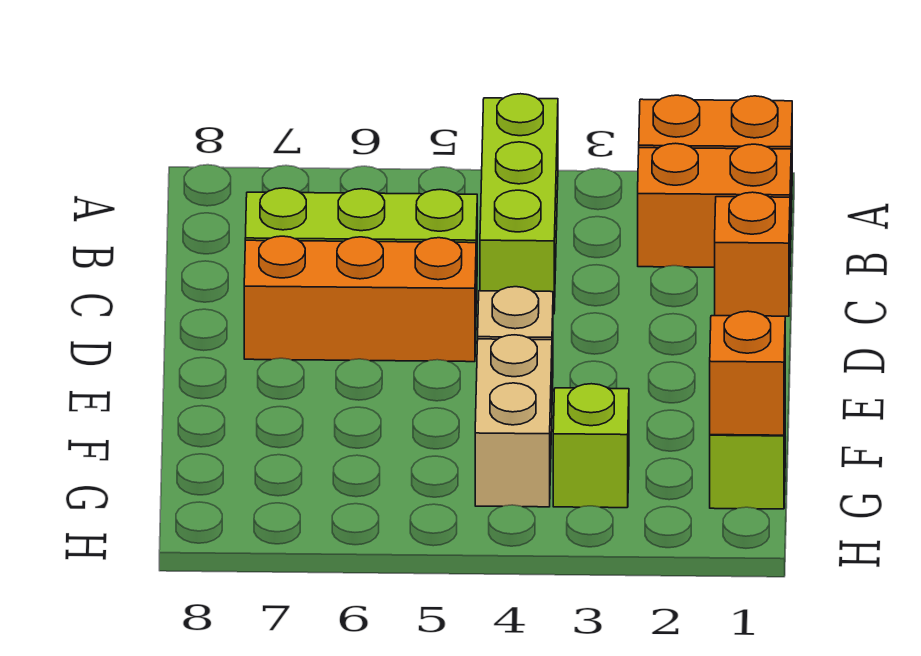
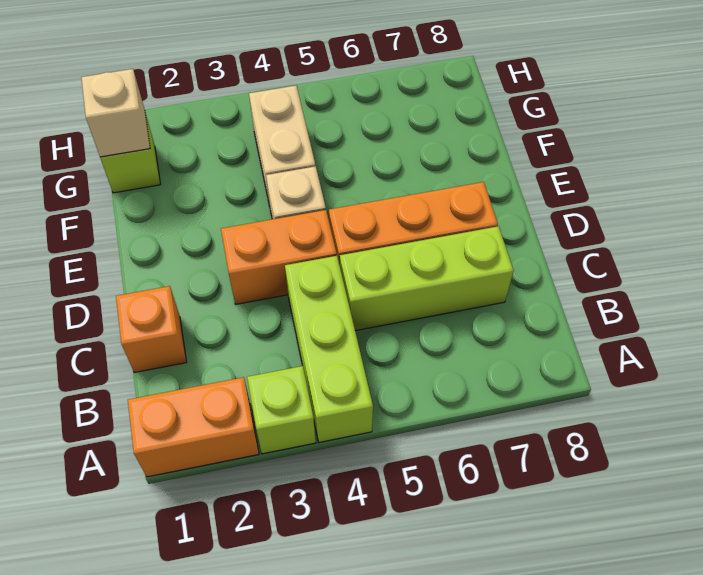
orange brick B1:B2 level 1 -> orange brick D3:D4 level 1
orange brick G1 level 2 -> tan brick G1 level 2
lime brick G3 level 1 -> lime brick A3 level 1

